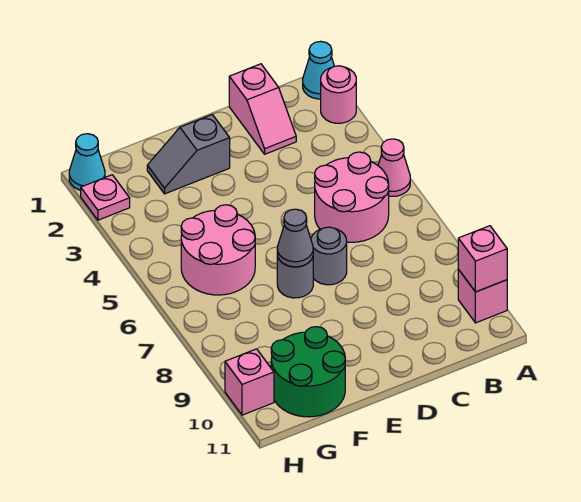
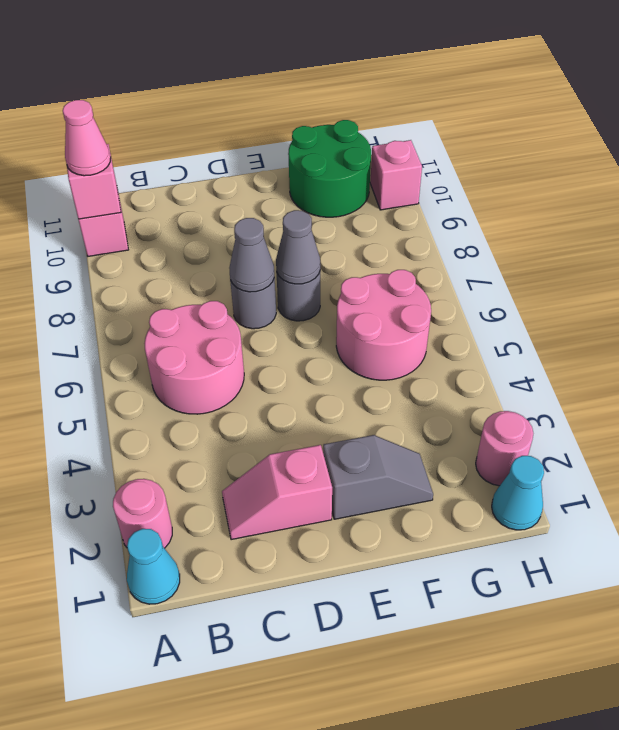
pink cone A5 level 1 -> pink cone A10 level 3
pink slope C1:C2 level 1 top 1 -> pink slope C2:D2 level 1 top D
none -> grey cone D7 level 2
pink plate H2 level 1 -> pink round brick H2 level 1

